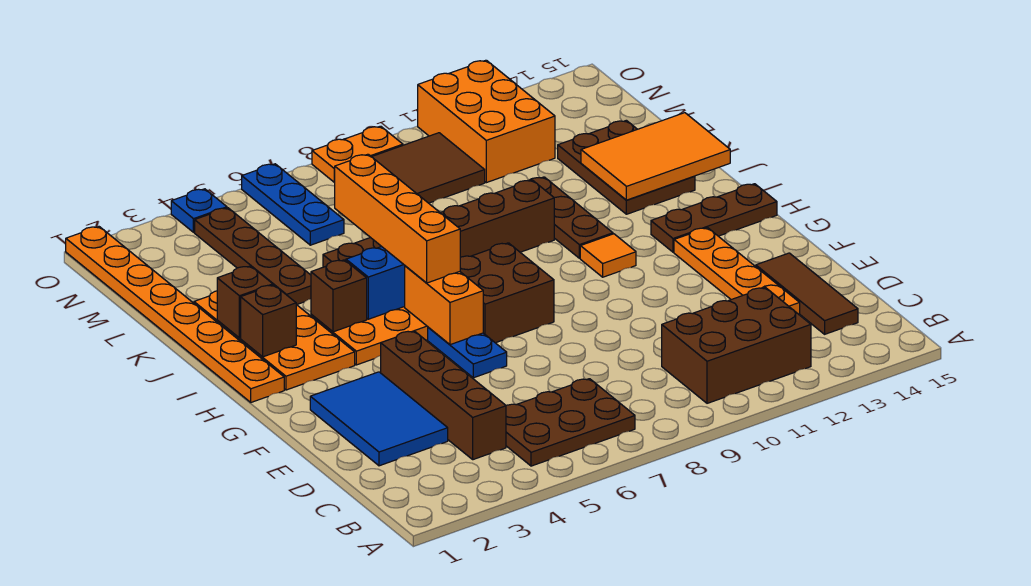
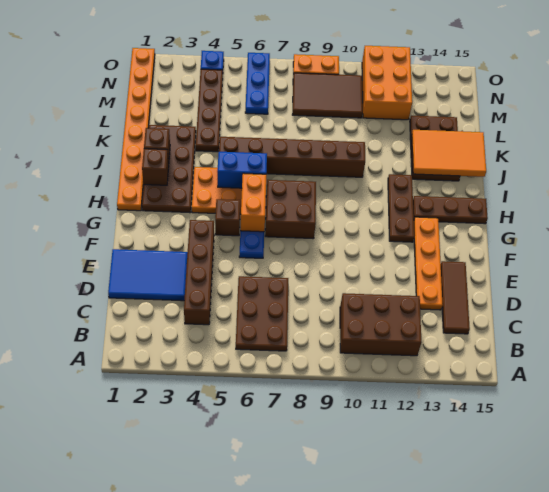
brown plate B5:C7 level 1 -> brown plate B6:D7 level 1
blue tile D2:F3 level 1 -> blue tile D1:E3 level 1
orange plate H2:K3 level 1 -> brown plate H2:K3 level 1
orange brick H6:K6 level 3 -> none
orange tile H11 level 1 -> none
brown brick I4 level 2 -> brown brick G5 level 1
brown plate I11:K11 level 1 -> brown plate G12:I12 level 1

